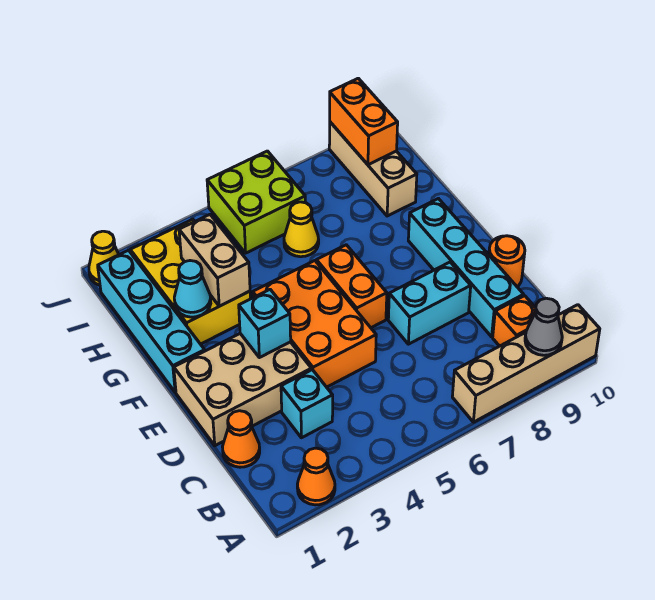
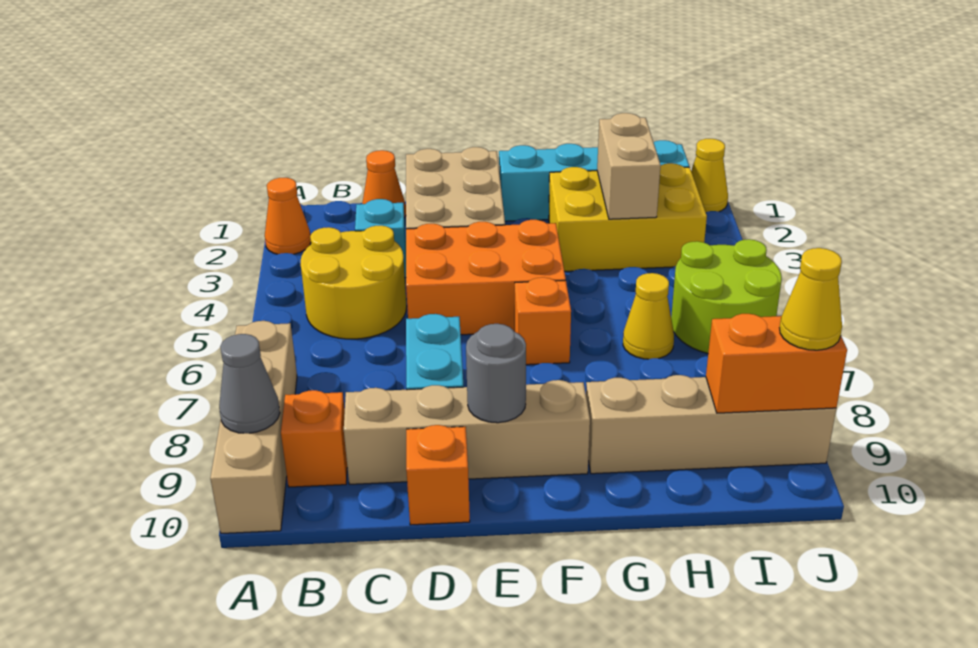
none -> yellow round brick B4:C5 level 1
cyan brick C9:F9 level 1 -> tan brick C9:F9 level 1
orange round brick D10 level 1 -> orange brick D10 level 1
cyan brick E3 level 2 -> none
orange brick E6:F6 level 1 -> orange brick F6 level 1
none -> grey round brick E9 level 2
cyan cone G2 level 2 -> none
tan brick G3:H3 level 2 -> tan brick H2:H3 level 2
tan brick H9:J9 level 1 -> tan brick G9:J9 level 1
lime brick I5:J6 level 1 -> lime round brick I5:J6 level 1
none -> yellow cone J9 level 3

